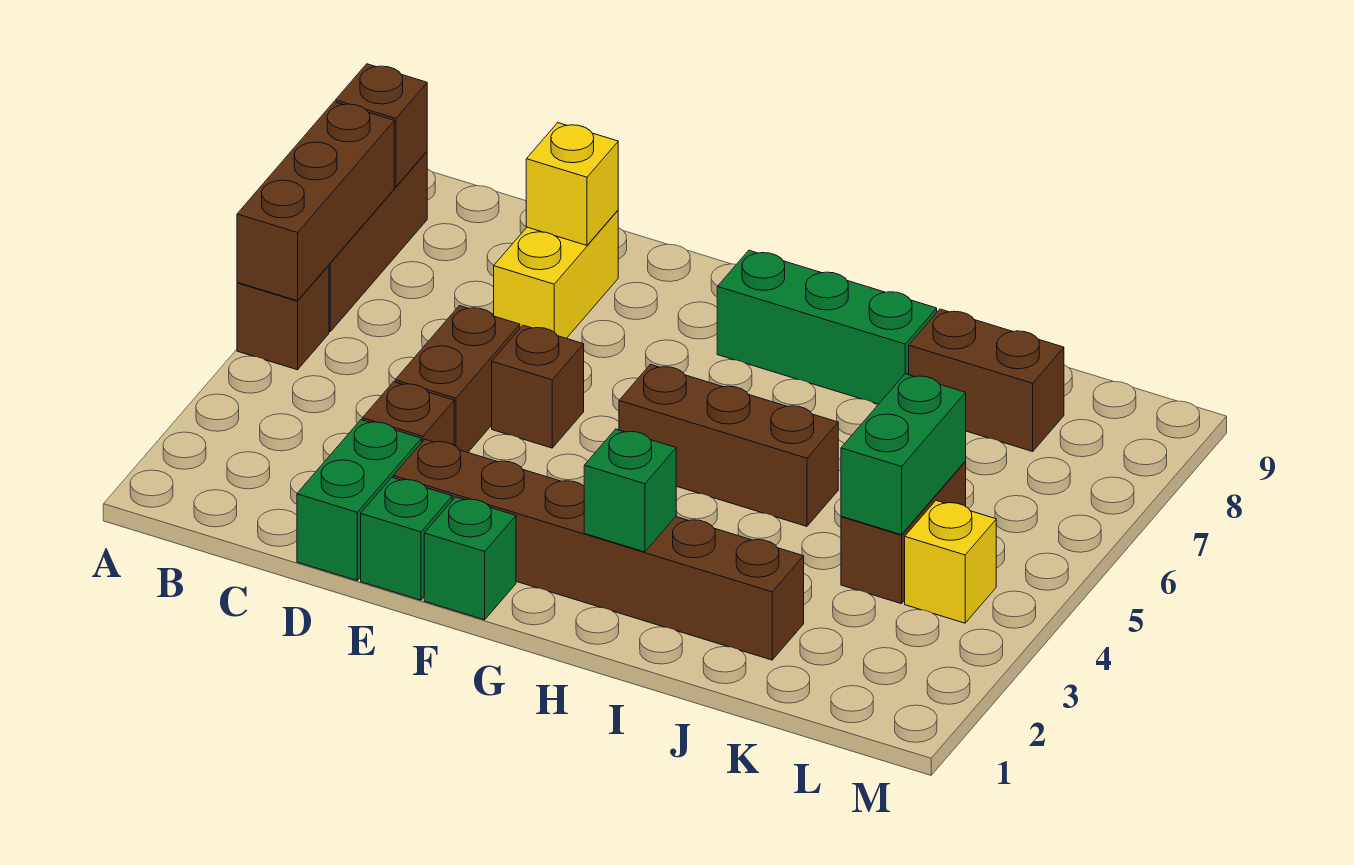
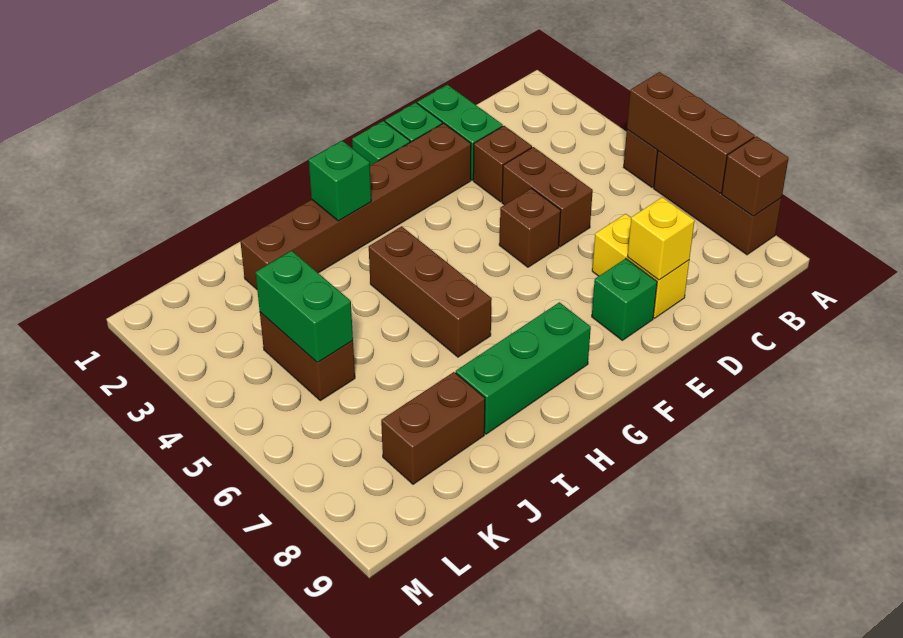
none -> green brick E8 level 1
brown brick G5:I5 level 1 -> brown brick H4:H6 level 1
yellow brick L4 level 1 -> none

